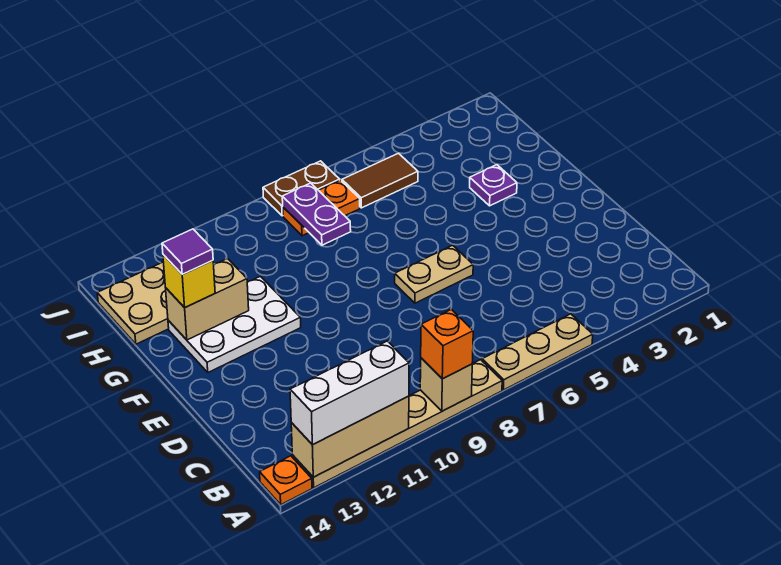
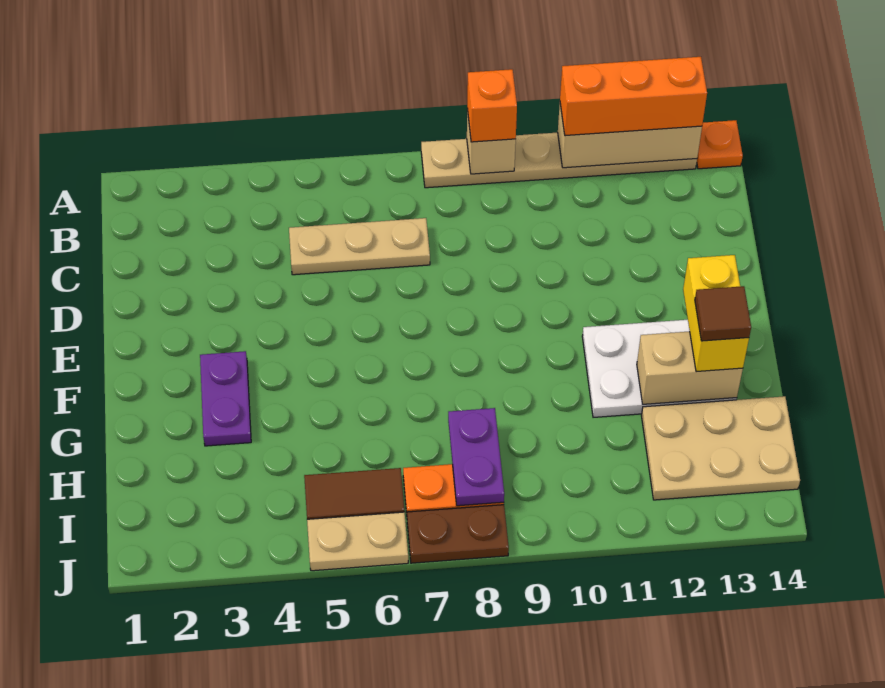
tan plate A5:A7 level 1 -> tan plate C5:C7 level 1
white brick A11:A13 level 3 -> orange brick A11:A13 level 3
tan plate E6:E7 level 1 -> tan plate J5:J6 level 1
purple plate G3 level 1 -> purple plate F3:G3 level 1
yellow brick G13 level 3 -> yellow brick F13:G13 level 3
purple tile G13 level 4 -> brown tile G13 level 4

